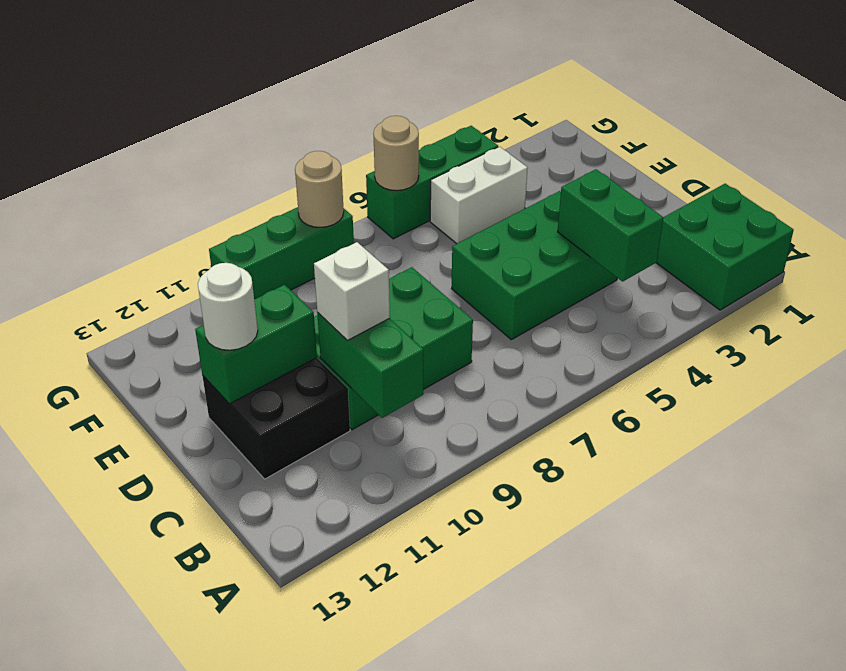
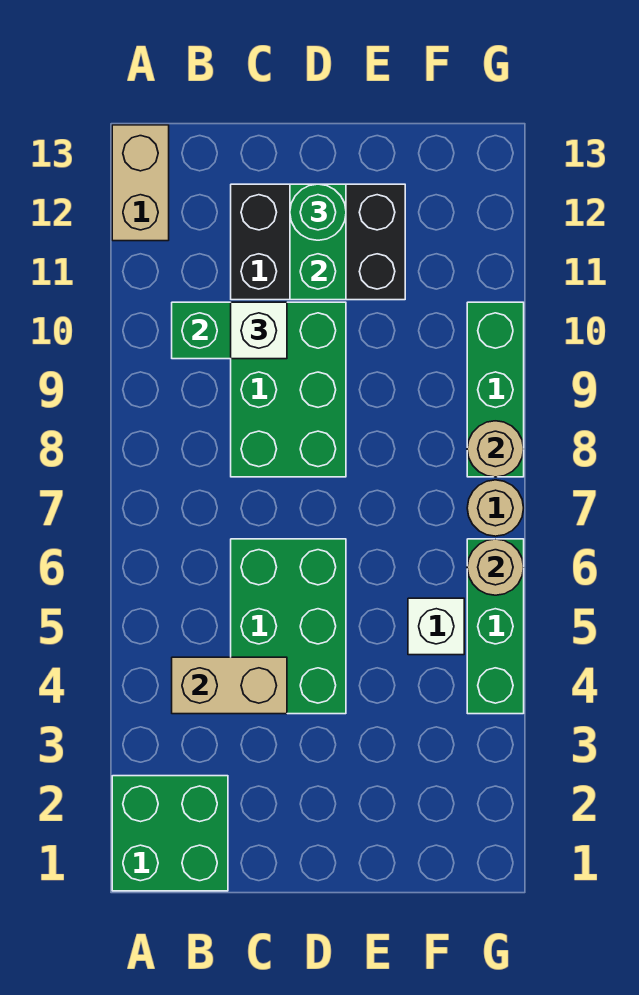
none -> tan brick A12:A13 level 1
green brick B4:C4 level 2 -> tan brick B4:C4 level 2
black brick C11:D12 level 1 -> black brick C11:E12 level 1
white round brick D12 level 3 -> green round brick D12 level 3
white brick F4:F5 level 1 -> white brick F5 level 1
none -> tan round brick G7 level 1

